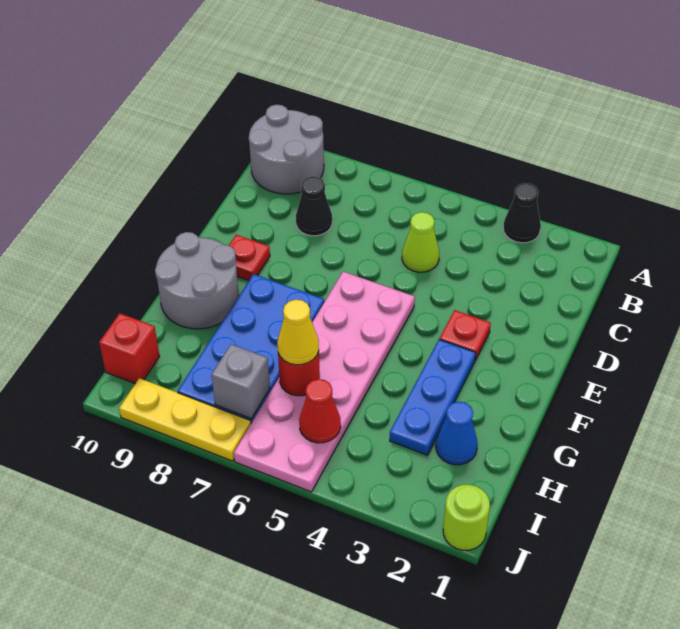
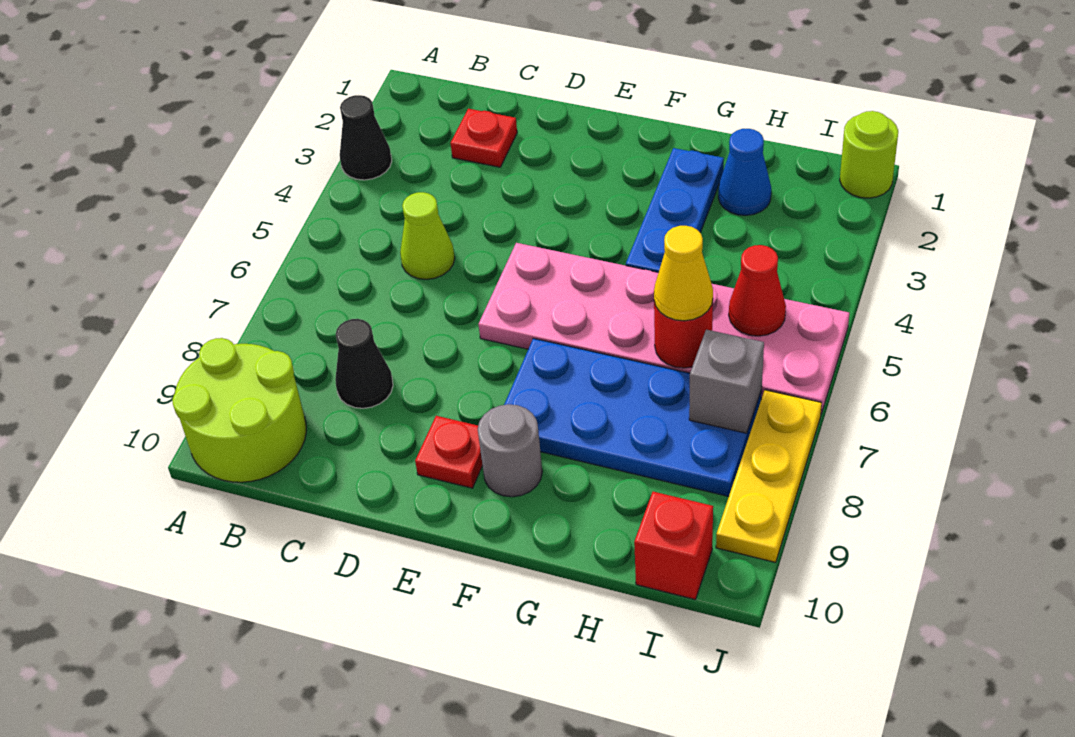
grey round brick A9:B10 level 1 -> lime round brick A9:B10 level 1
red plate E3 level 1 -> red plate C2 level 1
blue plate F3:H3 level 1 -> blue plate G2:G4 level 1
grey round brick F9:G10 level 1 -> grey round brick F9 level 1

